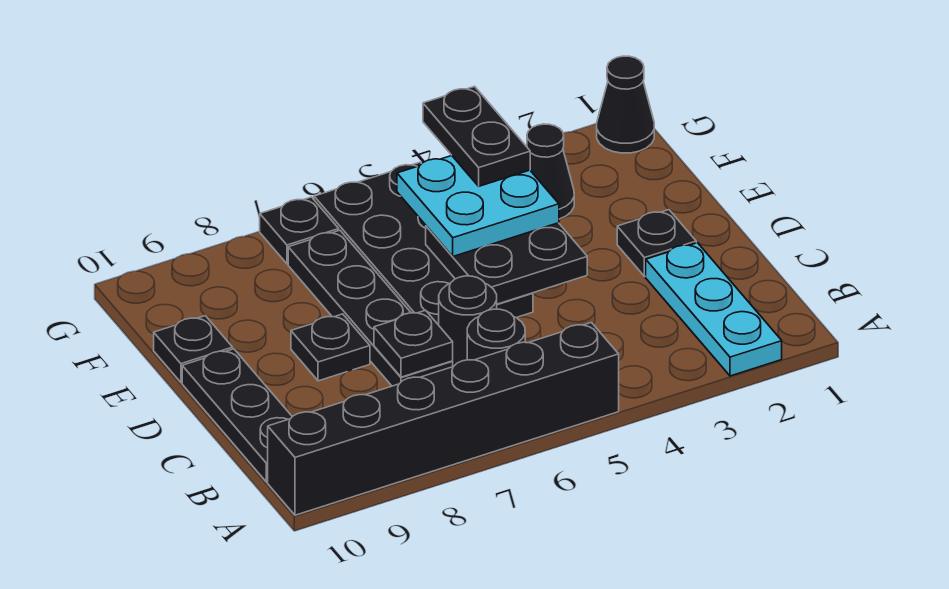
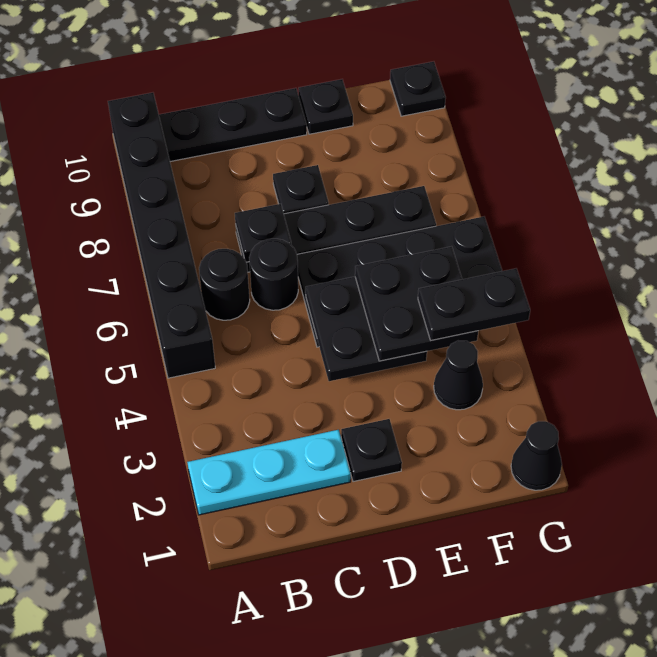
cyan plate E4:F5 level 3 -> black plate E4:F5 level 3
black plate G7 level 1 -> black plate G10 level 1

